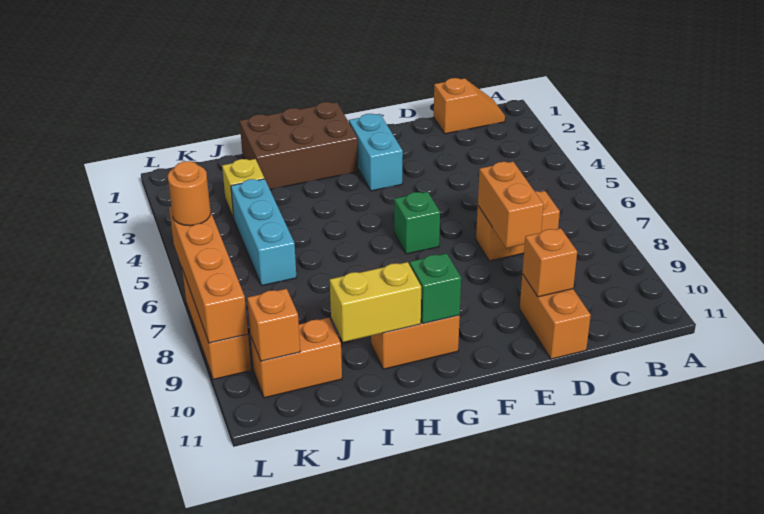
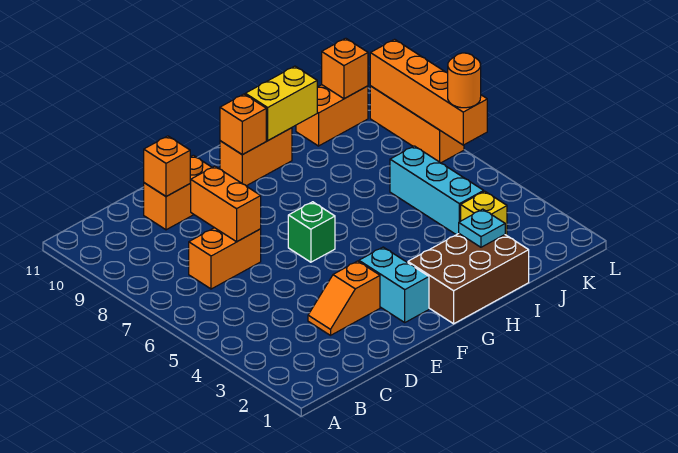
orange slope B1:C1 level 1 top C -> orange slope D3:E3 level 1 top E
orange brick D10:D11 level 1 -> orange brick D10:E10 level 1
green brick G10 level 2 -> orange brick G10 level 2
none -> cyan plate I2 level 2

